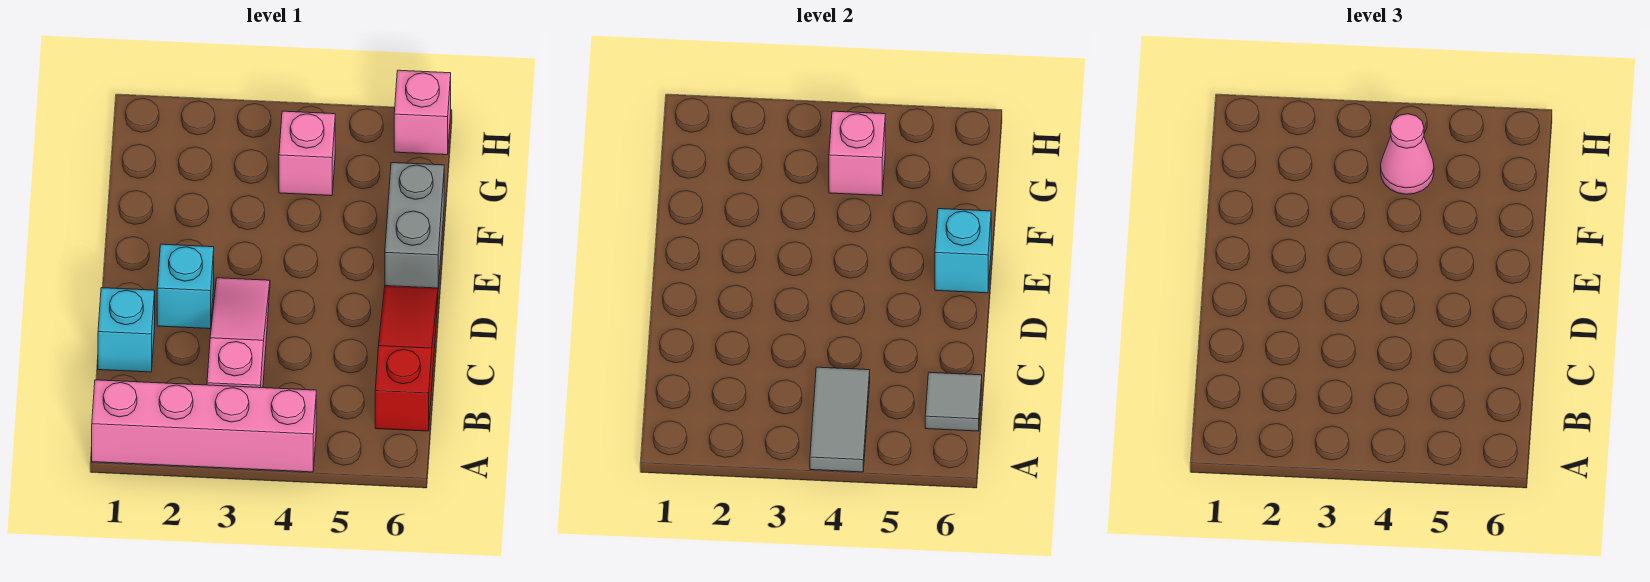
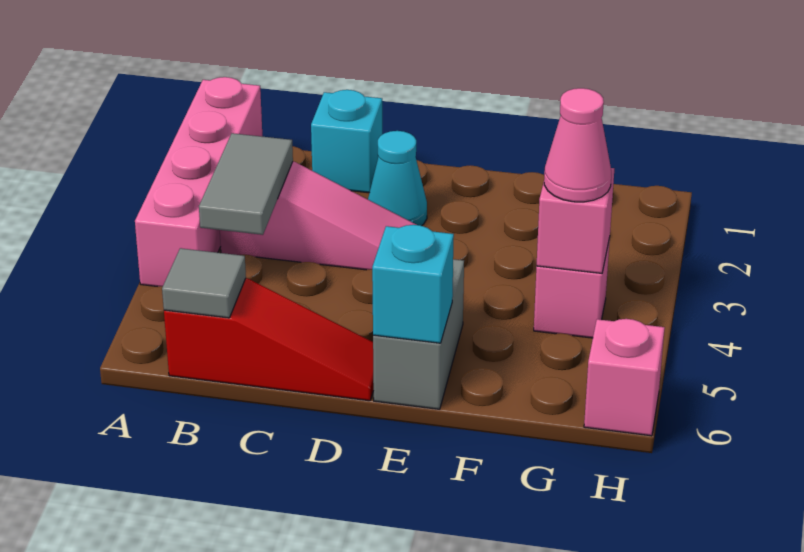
grey tile A4:B4 level 2 -> grey tile B3:B4 level 2
cyan brick D2 level 1 -> cyan cone D2 level 1
grey brick E6:F6 level 1 -> grey brick E5:E6 level 1

